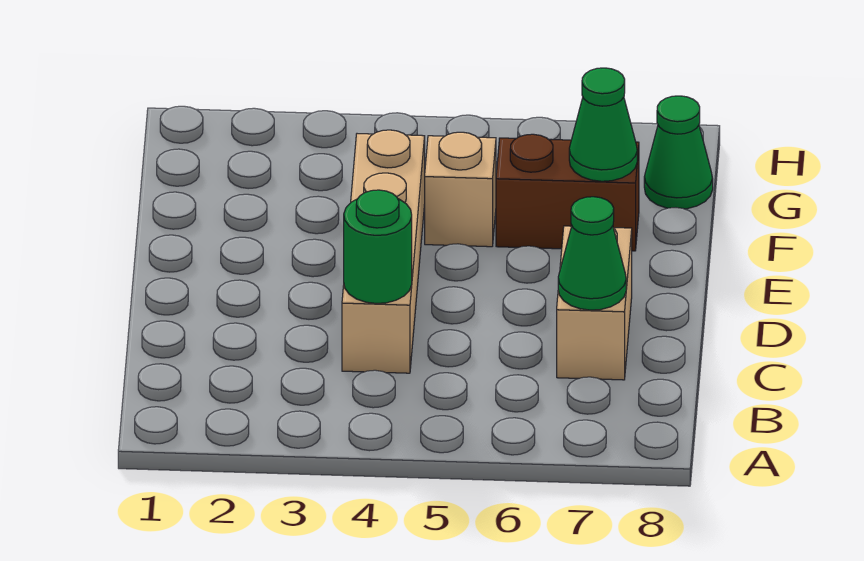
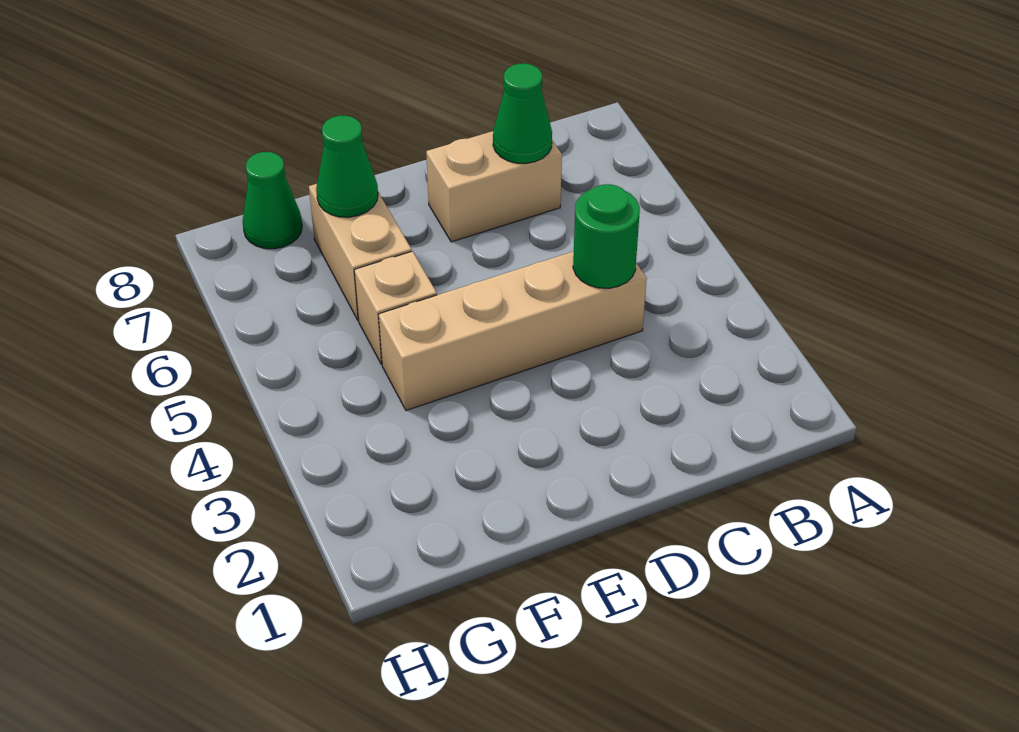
brown brick F6:F7 level 1 -> tan brick F6:F7 level 1

